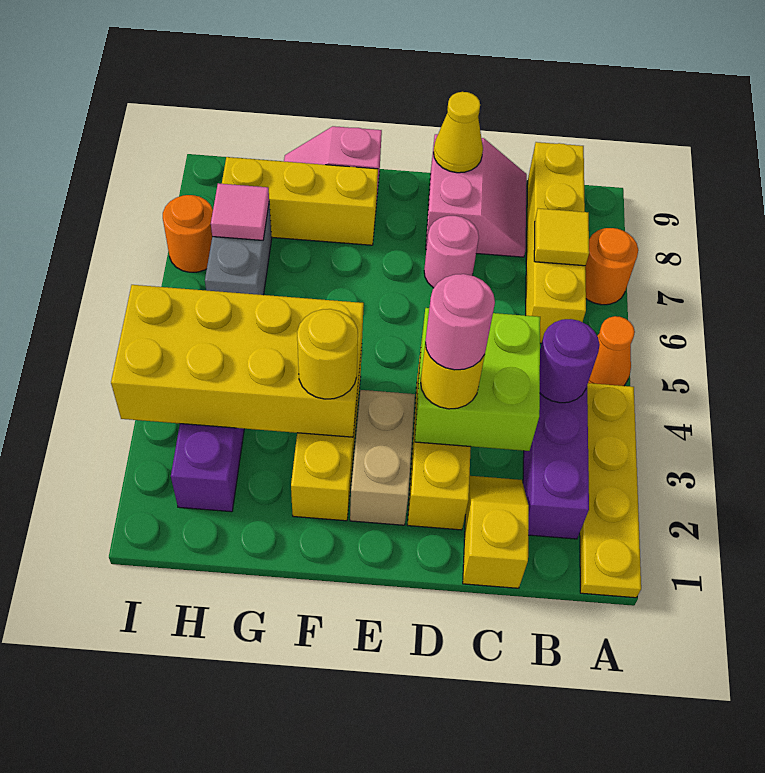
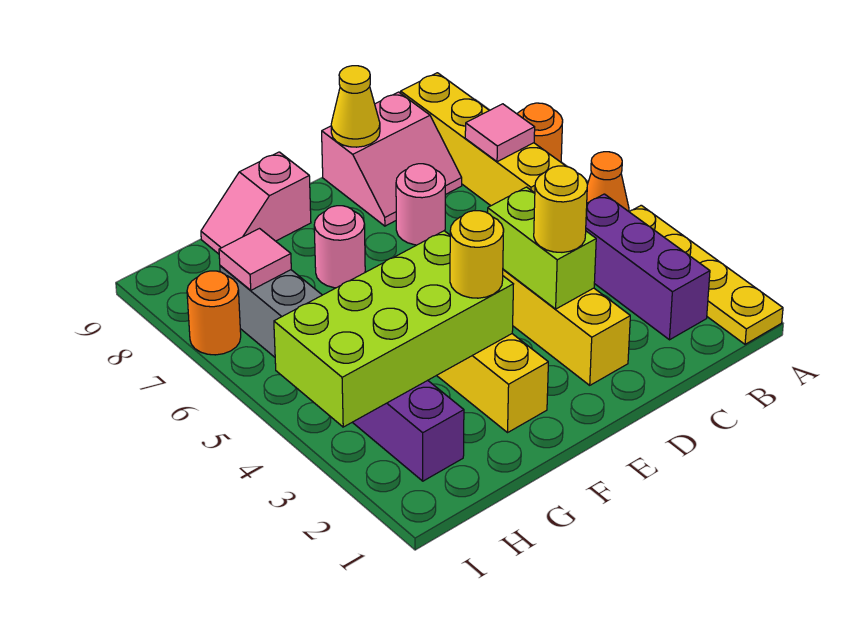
purple round brick B4 level 2 -> none
yellow tile B7 level 2 -> pink tile B7 level 2
yellow slope C1:C2 level 1 top 1 -> none
lime brick C3:D4 level 2 -> lime brick D3:D4 level 2
pink slope C8:D9 level 1 top D -> pink slope C8:D9 level 1 top 9
pink round brick D3 level 4 -> pink round brick F7 level 1
tan brick E2:E3 level 1 -> none
yellow brick F3:I4 level 2 -> lime brick F3:I4 level 2
yellow brick F8:H8 level 1 -> none

